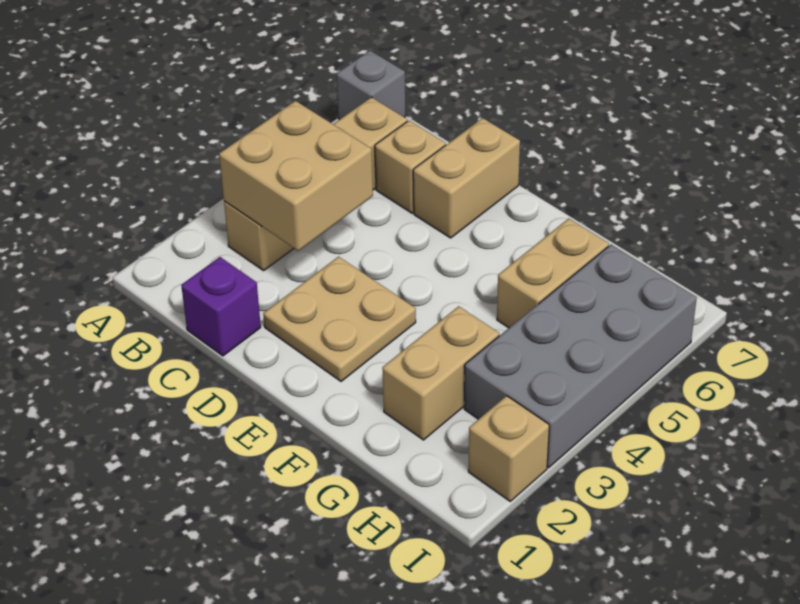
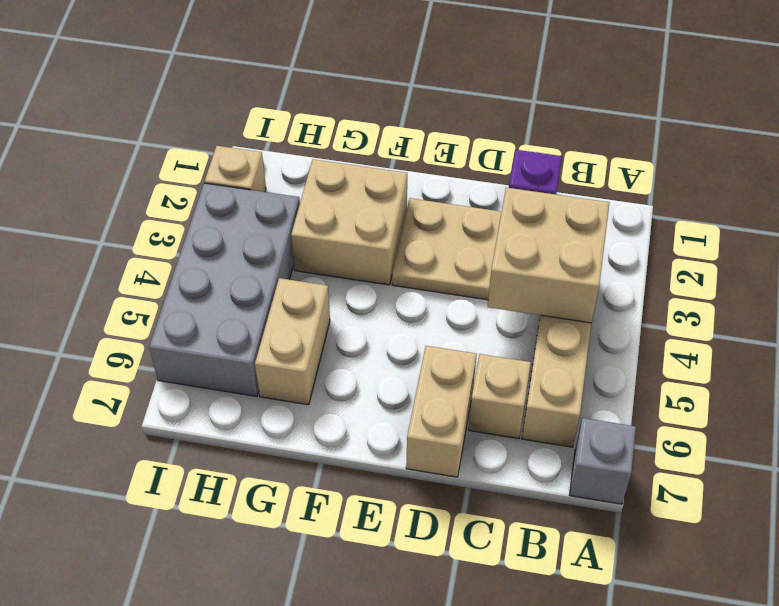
tan brick G2:G3 level 1 -> tan brick F2:G3 level 1

